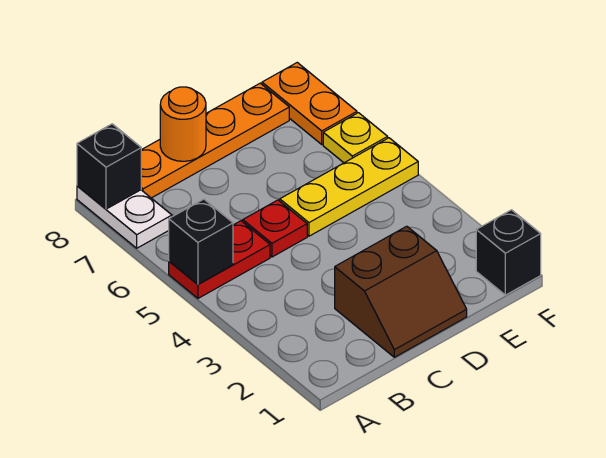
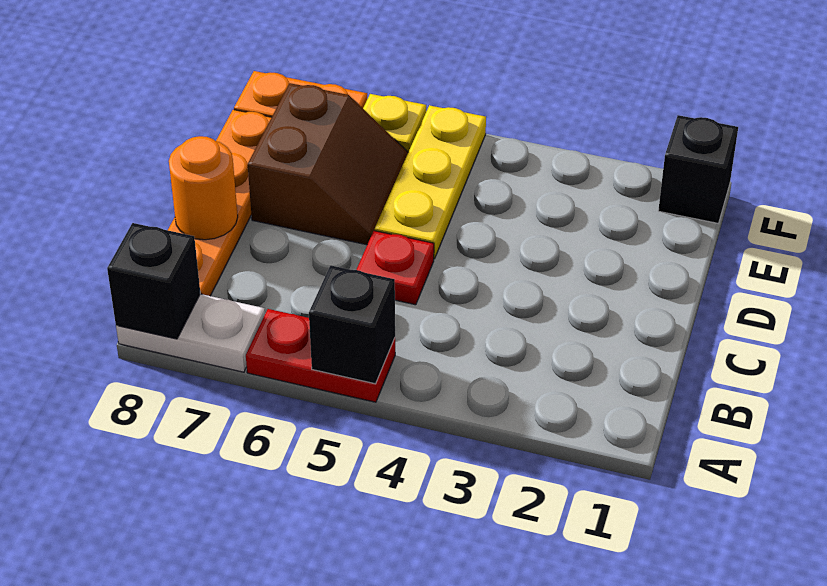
red plate A5:B5 level 1 -> red plate A5:A6 level 1
brown slope C1:D2 level 1 top 2 -> brown slope D6:E7 level 1 top 7

